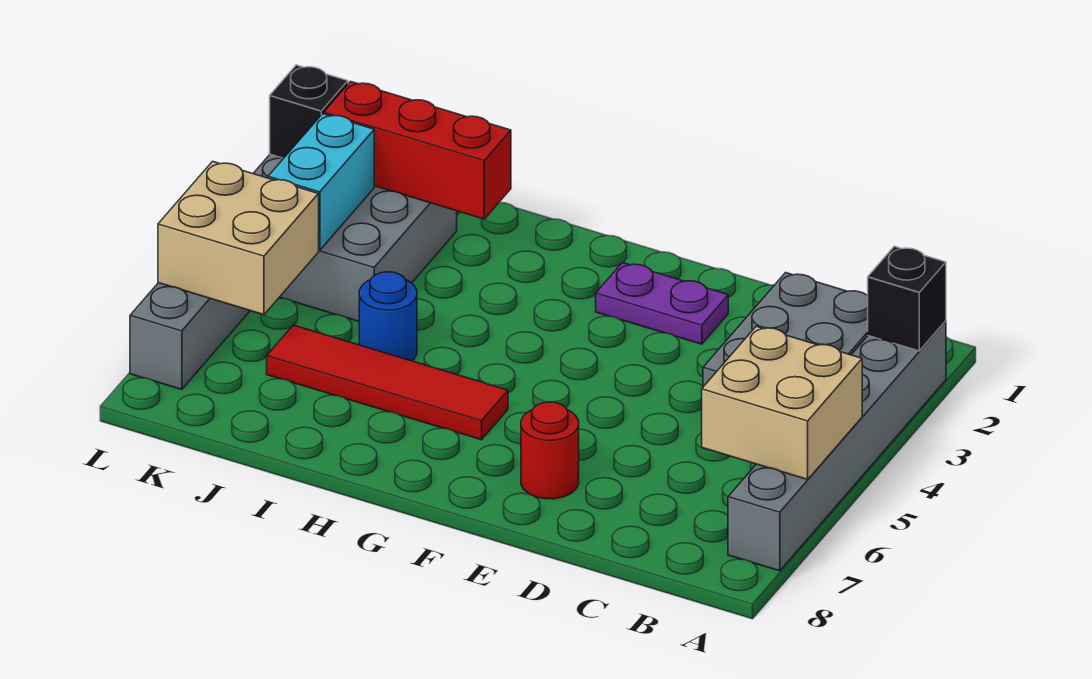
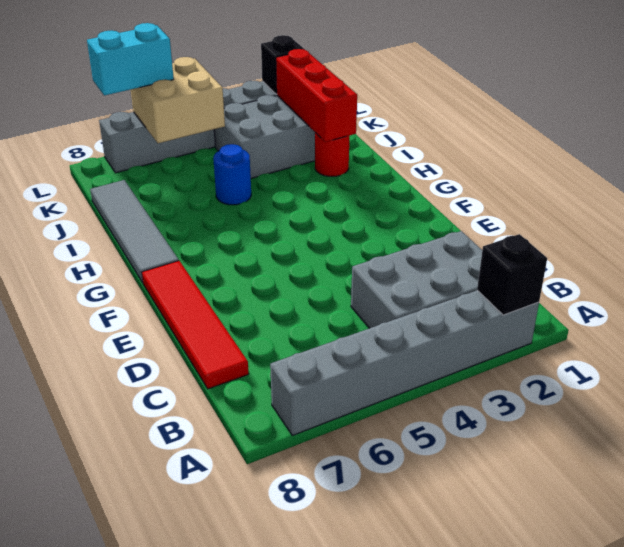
tan brick A5:B6 level 2 -> none
purple plate E2:F2 level 1 -> none
red round brick E7 level 1 -> red round brick I2 level 1
red tile G6:J6 level 1 -> red tile C8:F8 level 1
none -> grey tile G8:J8 level 1
cyan brick K3:K4 level 2 -> cyan brick L6:L7 level 3

